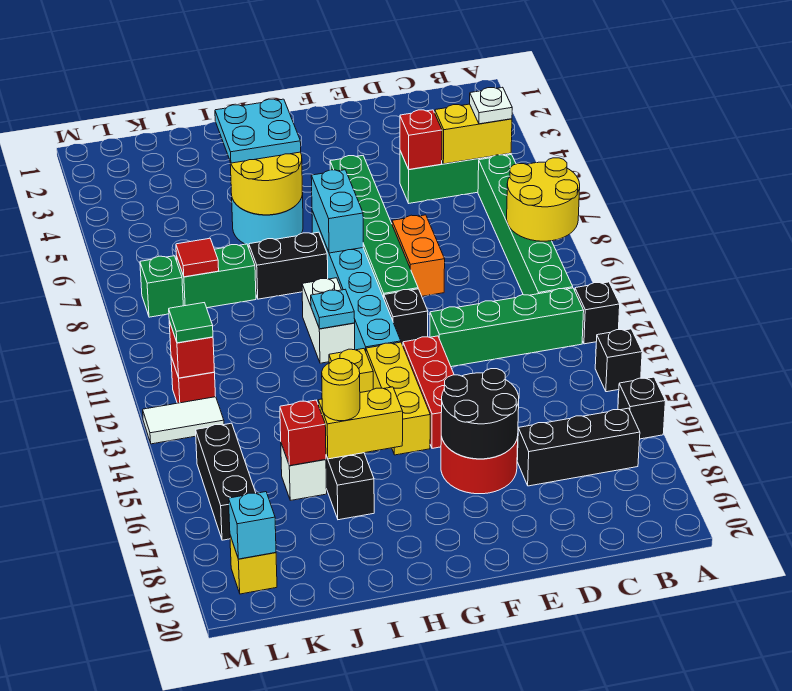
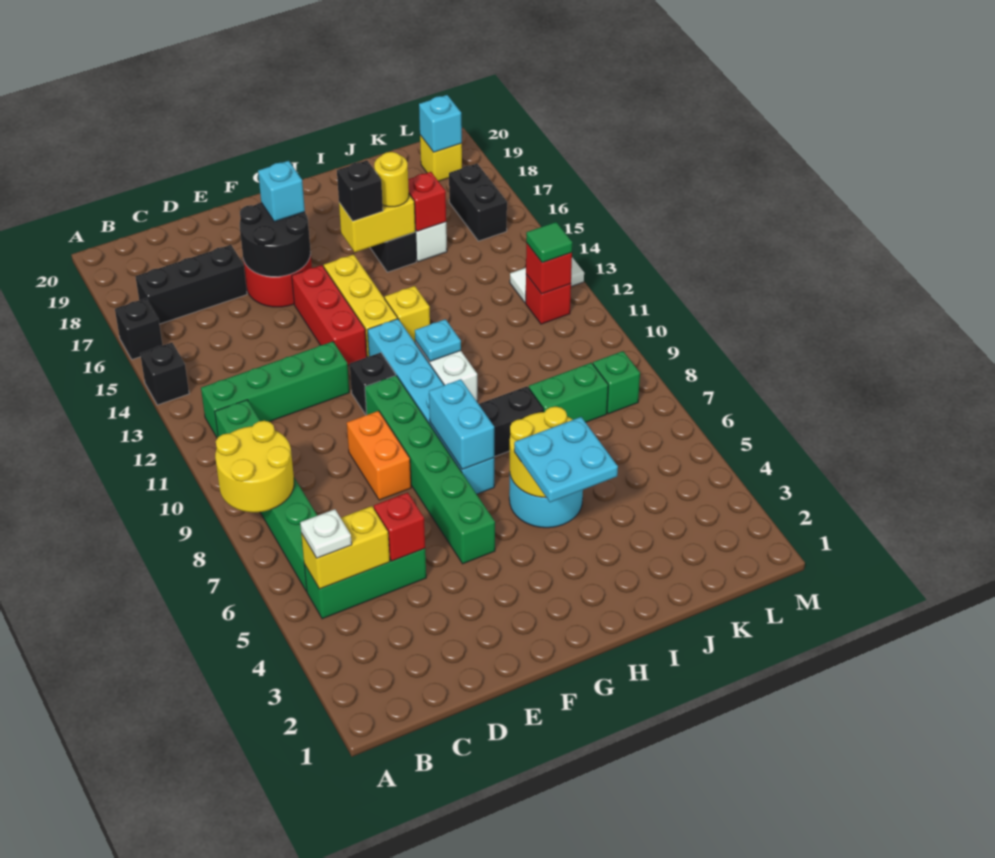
black brick A12 level 1 -> black brick H16 level 3
none -> cyan brick F17 level 3
red tile K8 level 2 -> none
black brick L15:L17 level 1 -> black brick L16:L17 level 1

